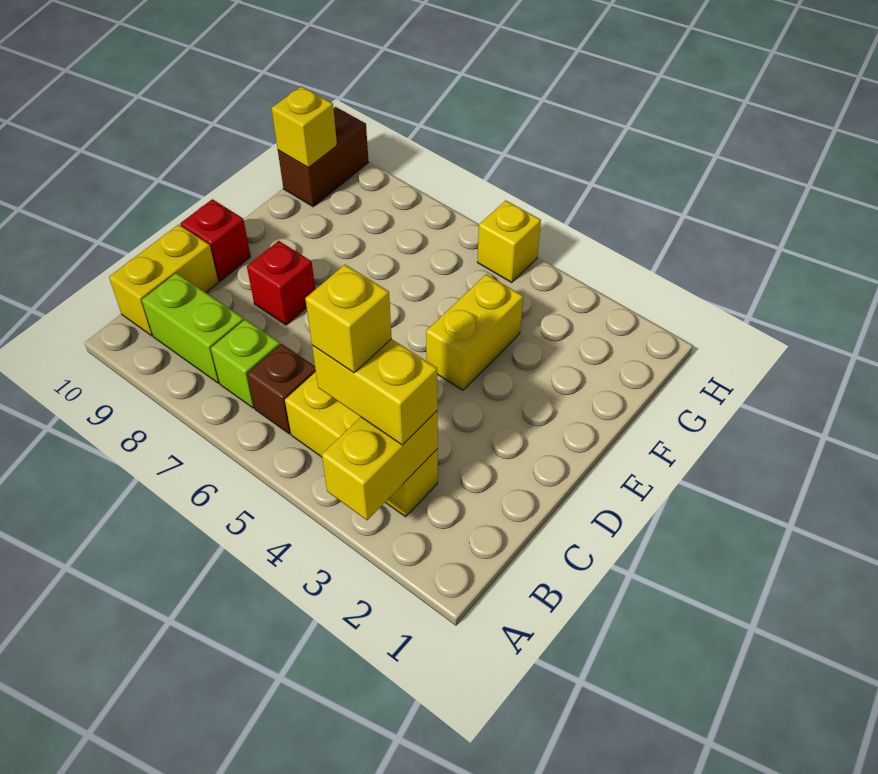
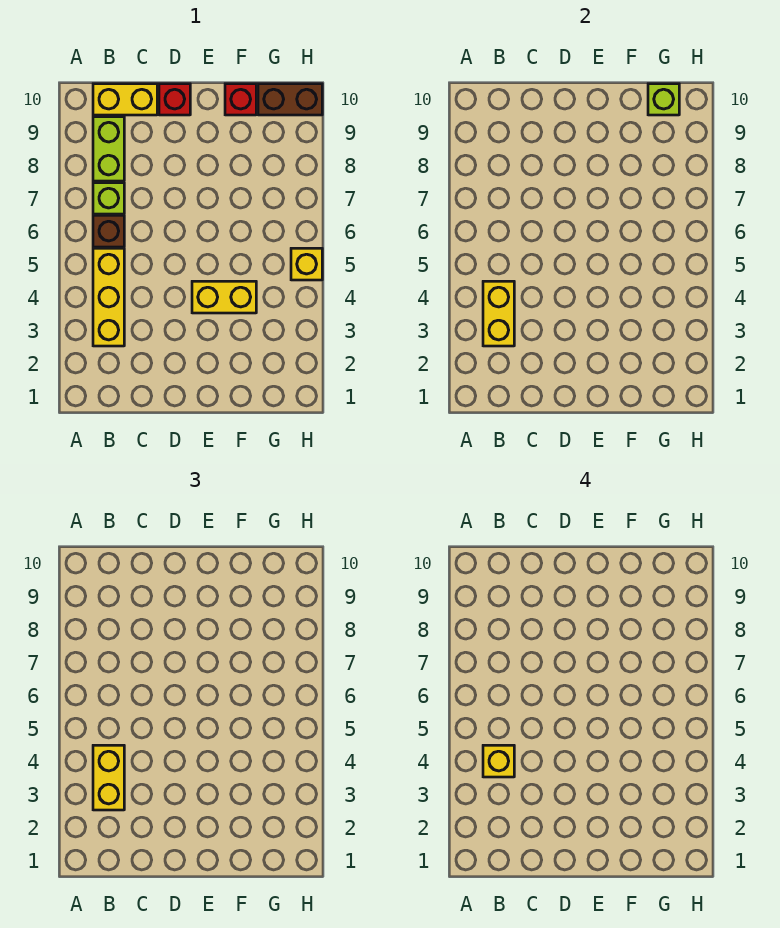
yellow brick A3:B3 level 2 -> yellow brick B3:B4 level 2
red brick D8 level 1 -> red brick F10 level 1
yellow brick G10 level 2 -> lime brick G10 level 2

